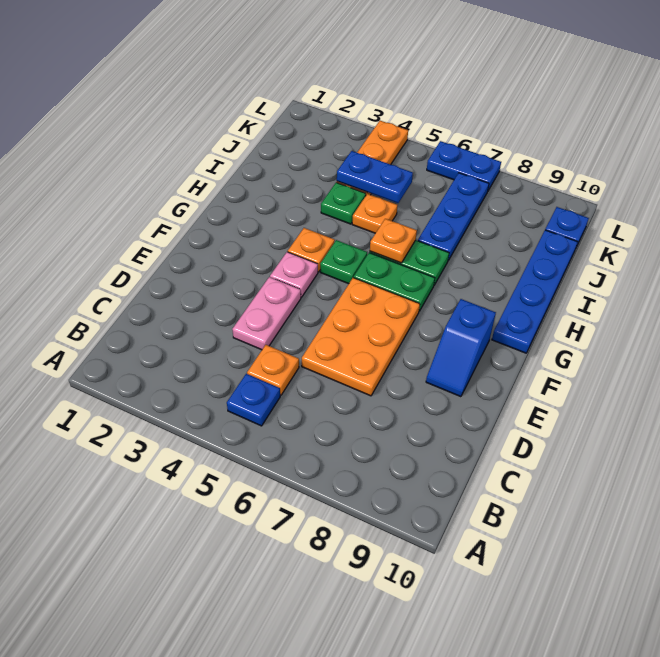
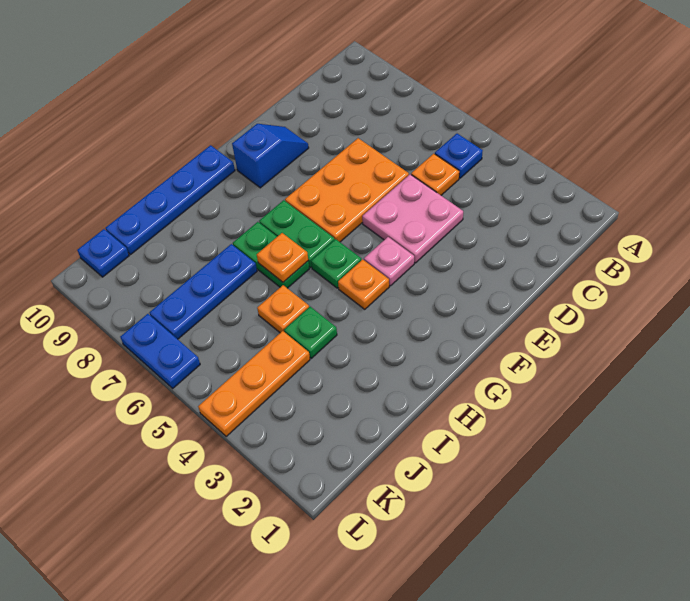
pink plate D4:E4 level 1 -> pink plate D4:E5 level 1
blue plate J4:J5 level 2 -> none

